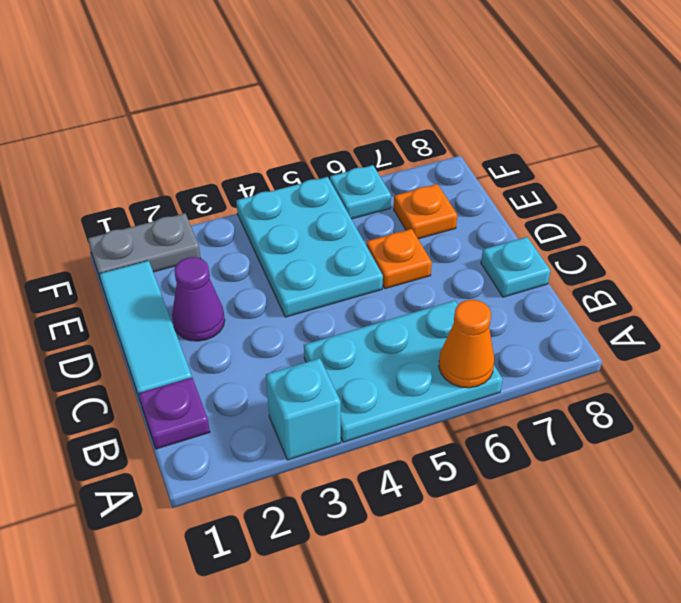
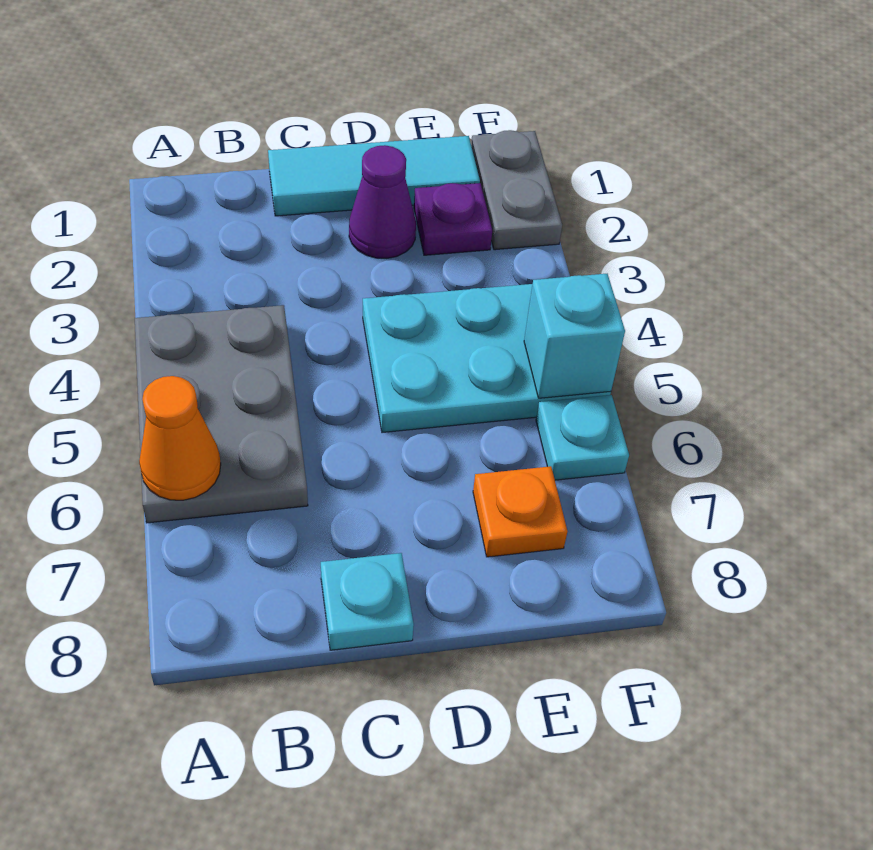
cyan brick A3 level 1 -> cyan brick F5 level 2
cyan plate A4:B6 level 1 -> grey plate A4:B6 level 1
purple plate B1 level 1 -> purple plate E2 level 1
orange plate D6 level 1 -> none

